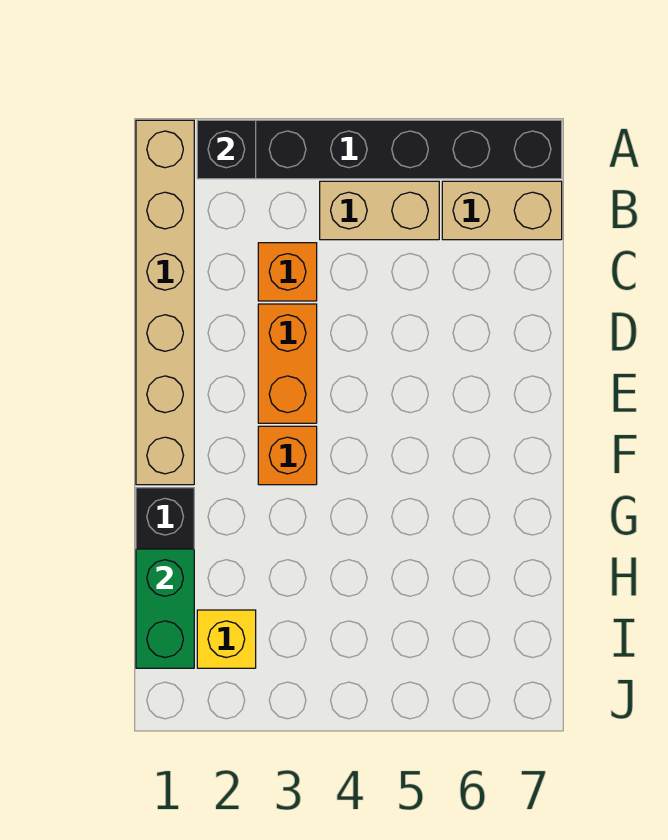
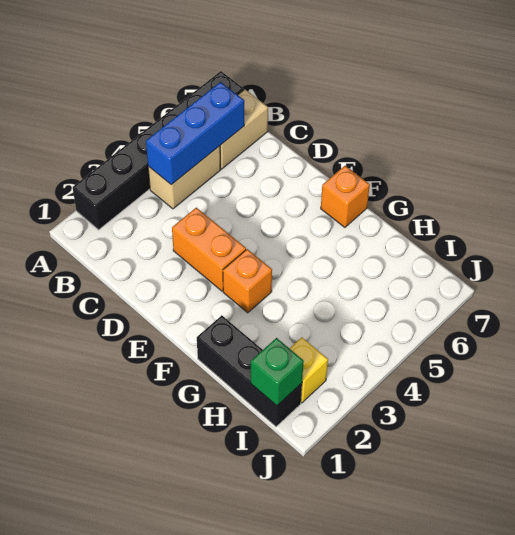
tan brick A1:F1 level 1 -> none
black brick A2 level 2 -> none
none -> blue brick B4:B6 level 2
orange brick C3 level 1 -> orange brick F7 level 1
green brick H1:I1 level 2 -> green brick I1 level 2

